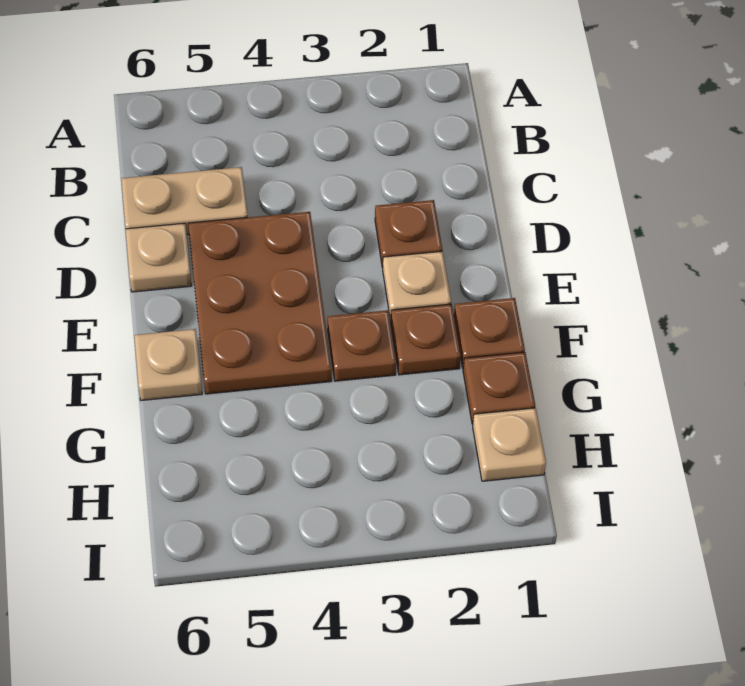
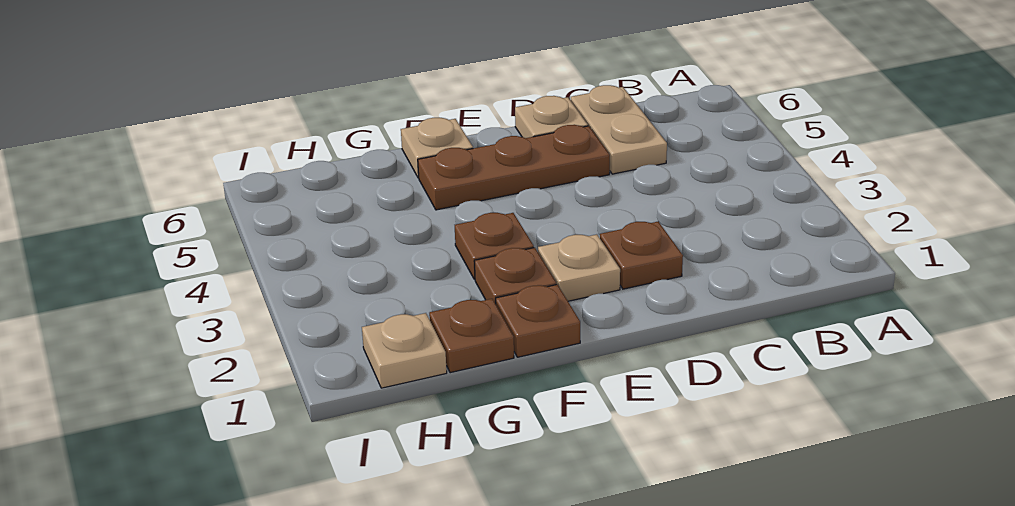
brown plate D4:F5 level 1 -> brown plate D5:F5 level 1

